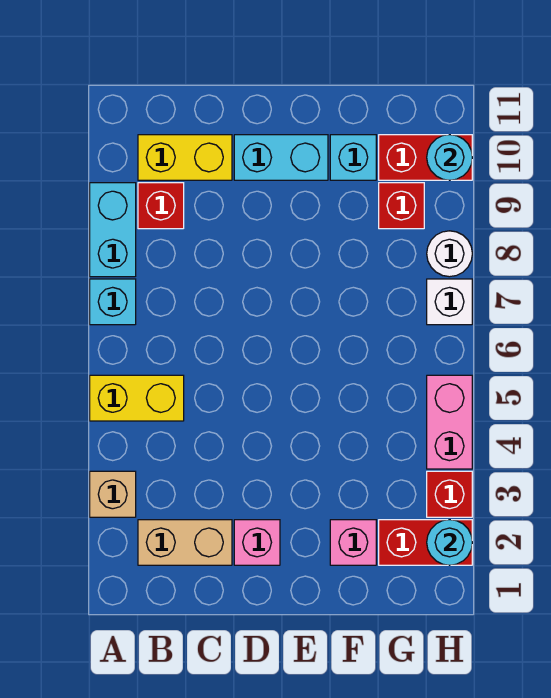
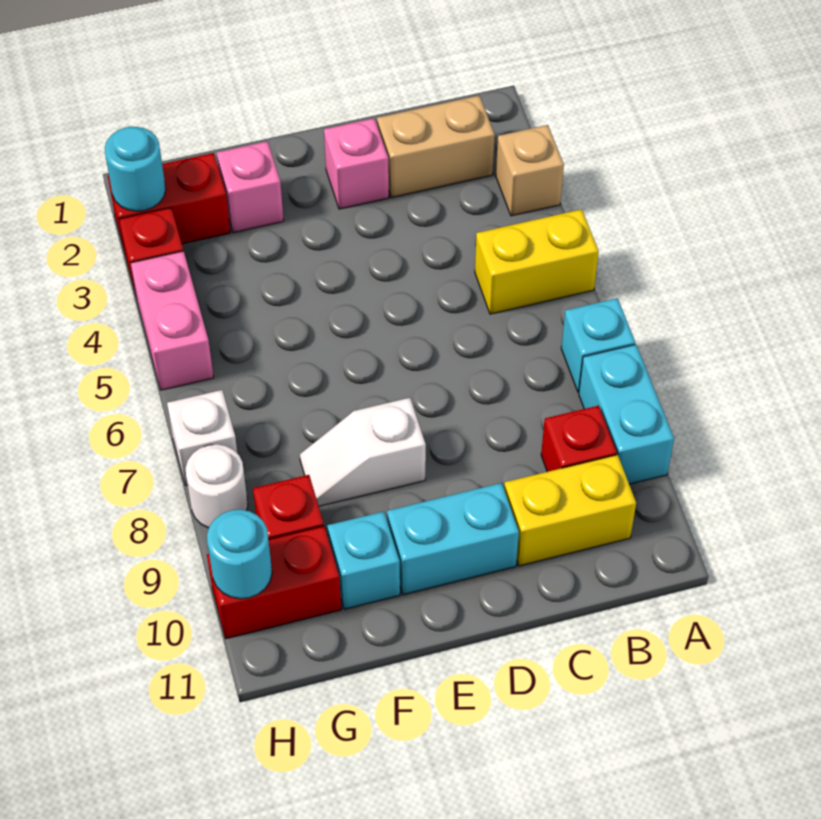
none -> white slope E8:F8 level 1 top E

